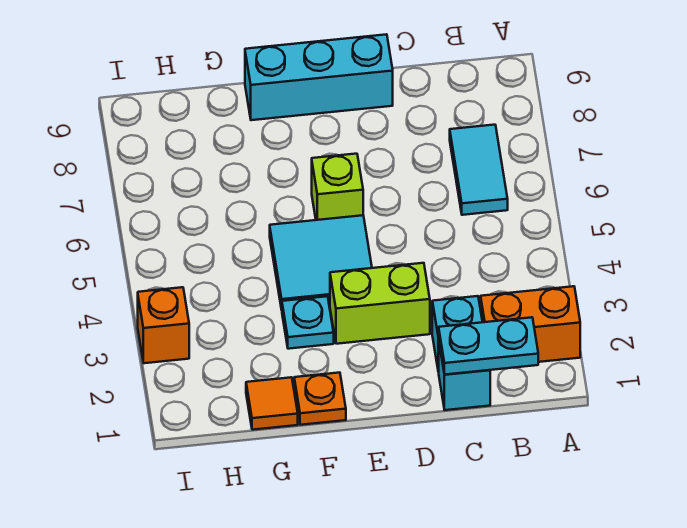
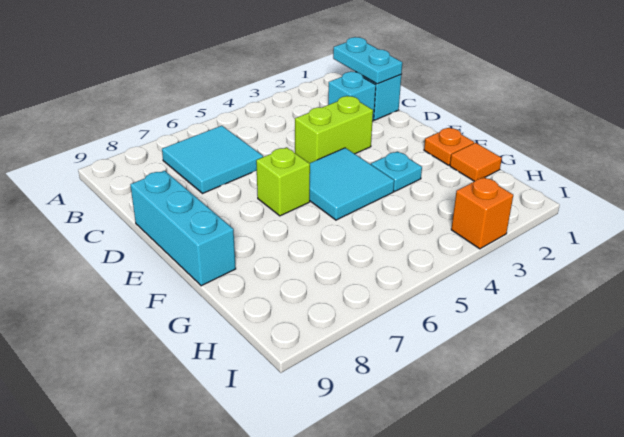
orange brick A2:B2 level 1 -> none
cyan tile B6:B7 level 1 -> cyan tile B6:C7 level 1
lime brick D3:E3 level 1 -> lime brick D3:D4 level 1

